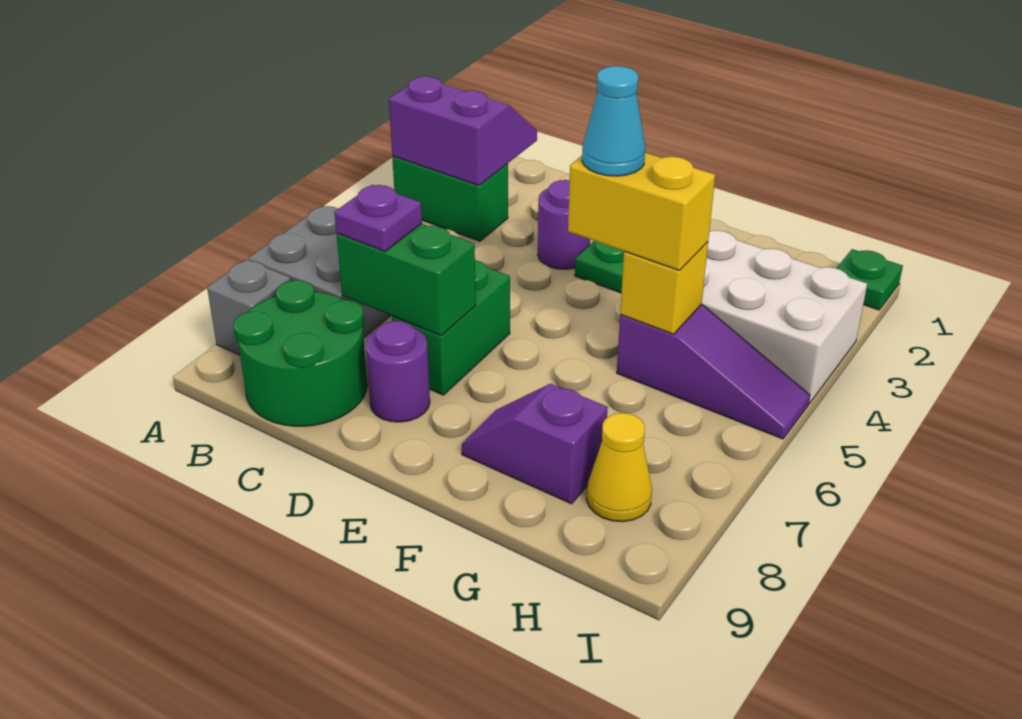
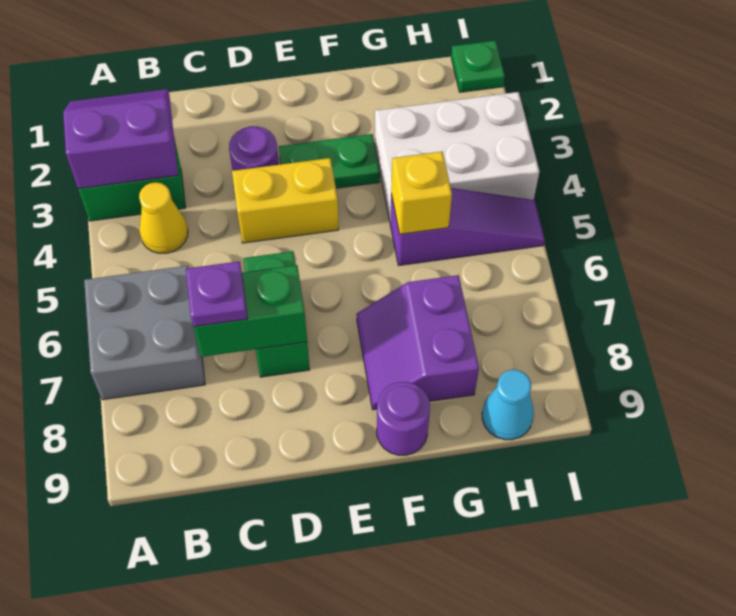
grey brick A8 level 1 -> none
green round brick B8:C9 level 1 -> none
purple round brick D8 level 1 -> purple round brick F9 level 1
yellow brick F5:G5 level 3 -> yellow brick D4:E4 level 1
cyan cone F5 level 4 -> cyan cone H9 level 1
purple slope F8:G8 level 1 top G -> purple slope F7:G8 level 1 top G
yellow cone H8 level 1 -> yellow cone B4 level 1

